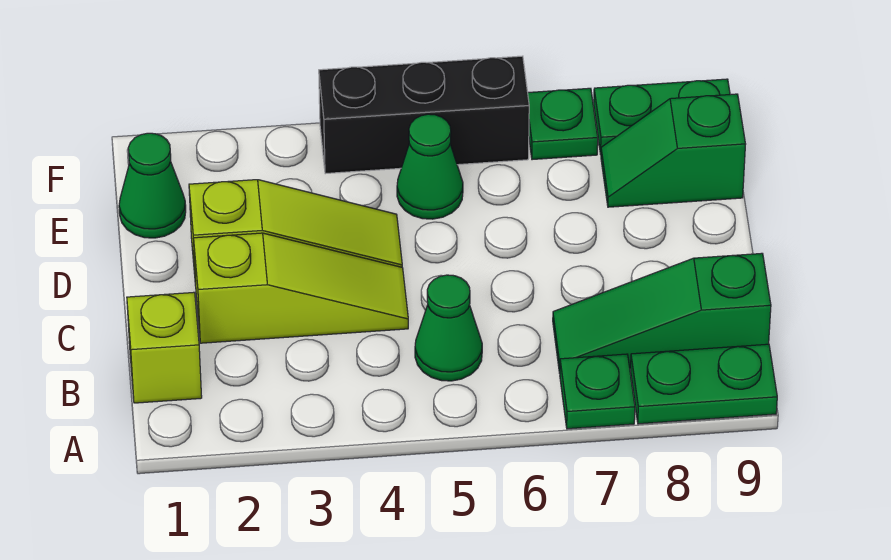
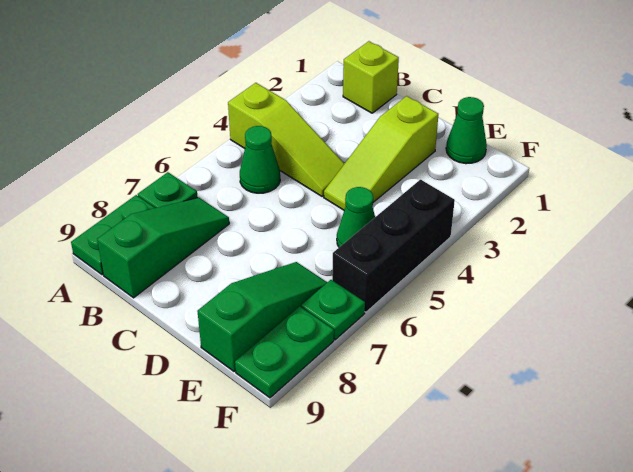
lime slope C2:C4 level 1 top 2 -> lime slope A4:C4 level 1 top A
green slope E8:E9 level 1 top 9 -> green slope E7:E9 level 1 top 9

